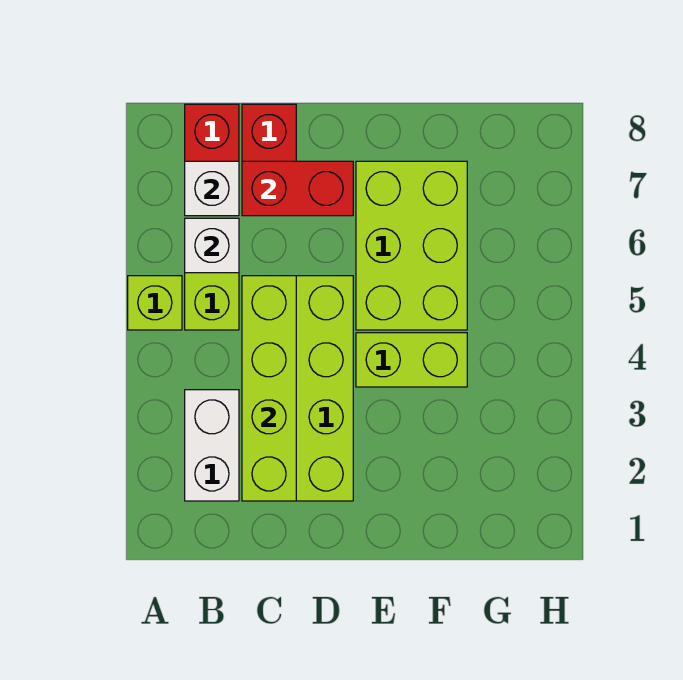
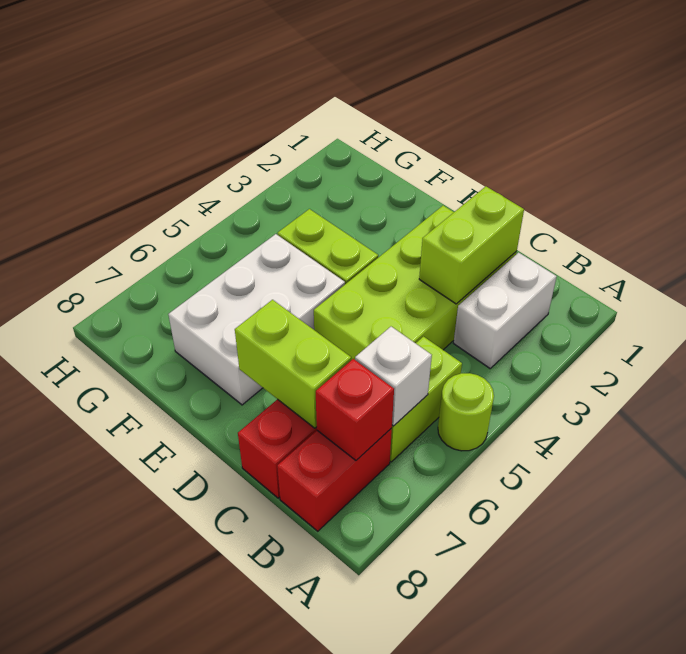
lime brick A5 level 1 -> lime round brick A5 level 1
white brick B7 level 2 -> red brick B7 level 2
lime brick C2:C5 level 2 -> lime brick C2:C3 level 2
red brick C7:D7 level 2 -> lime brick C7:D7 level 2
lime brick E5:F7 level 1 -> white brick E5:F7 level 1

